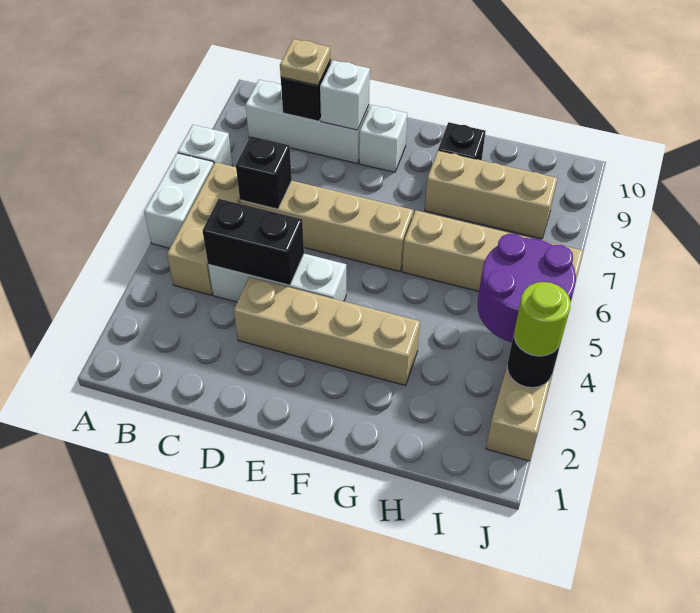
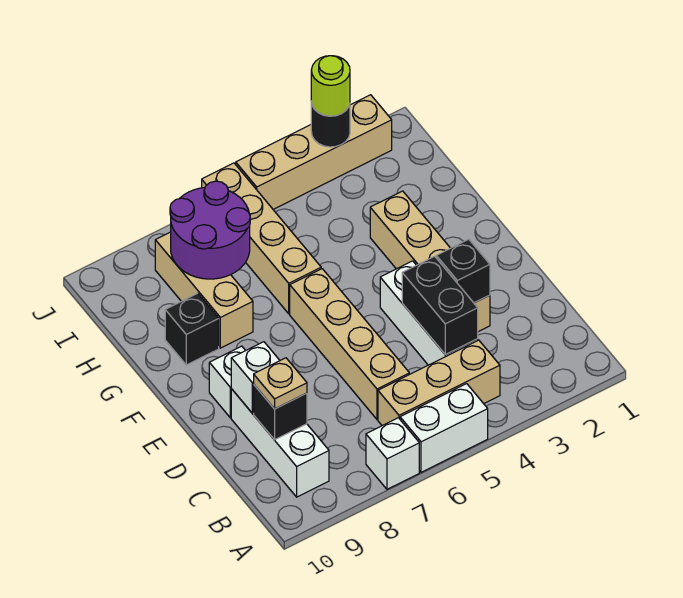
black brick C6 level 2 -> black brick D3 level 2
purple round brick I4:J5 level 2 -> purple round brick H7:I8 level 2

